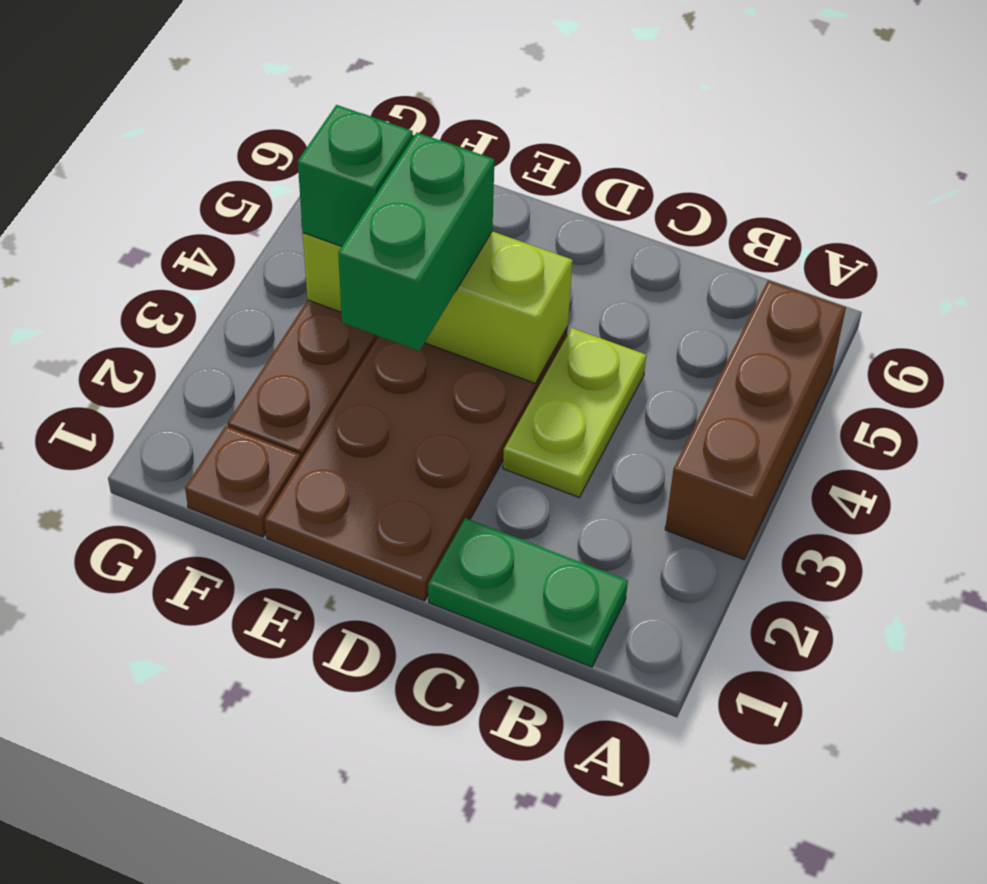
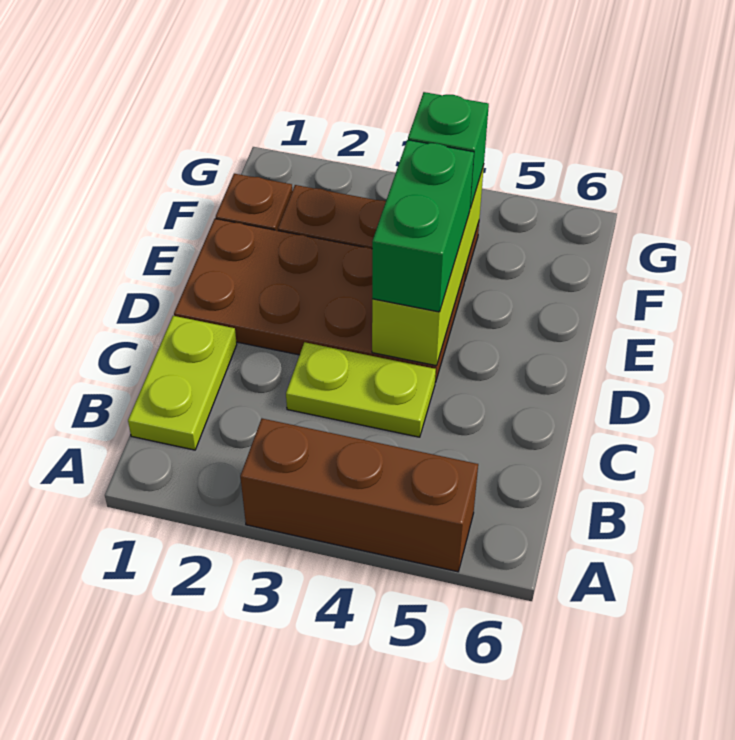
green plate B1:C1 level 1 -> lime plate B1:C1 level 1
green brick E3:E4 level 3 -> green brick D4:E4 level 3

